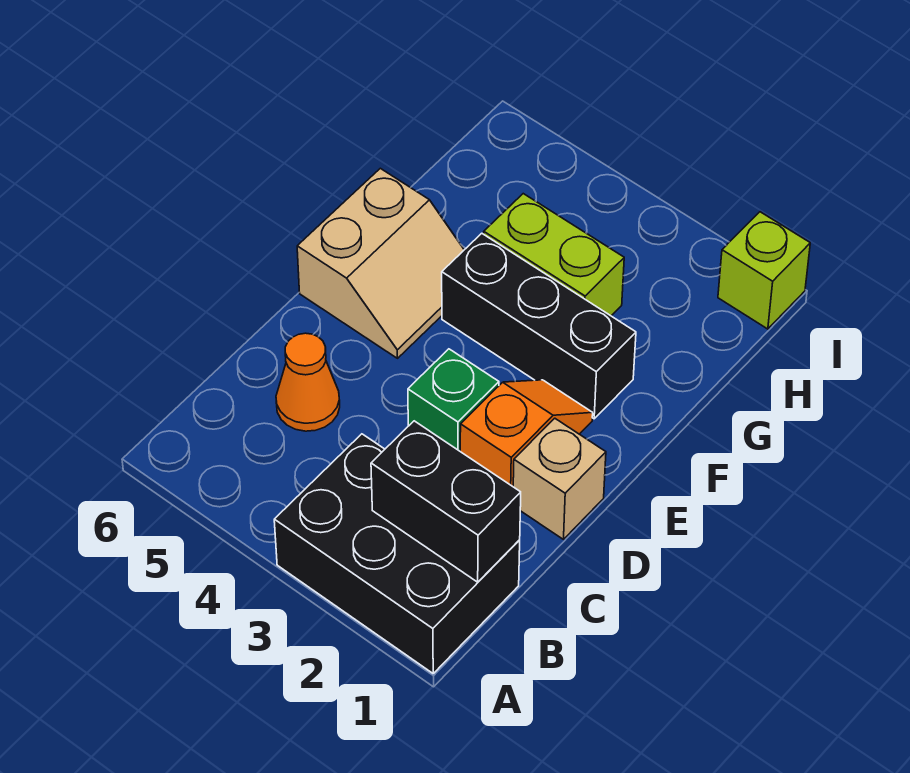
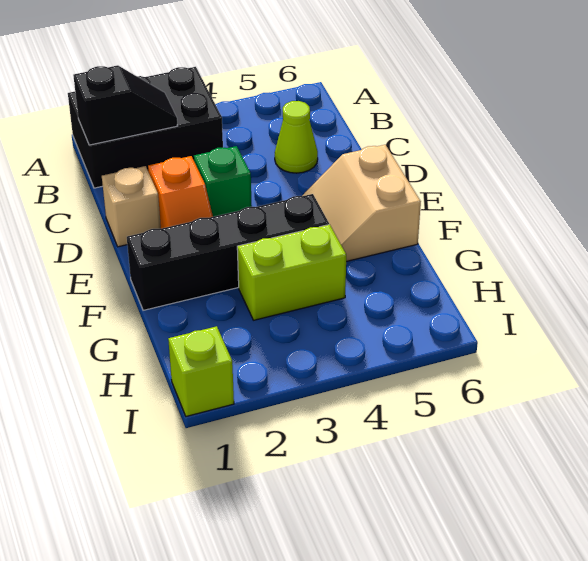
black brick B1:B2 level 2 -> black slope B1:B2 level 2 top 1
orange cone C5 level 1 -> lime cone C5 level 1
black brick F2:F4 level 1 -> black brick F1:F4 level 1

